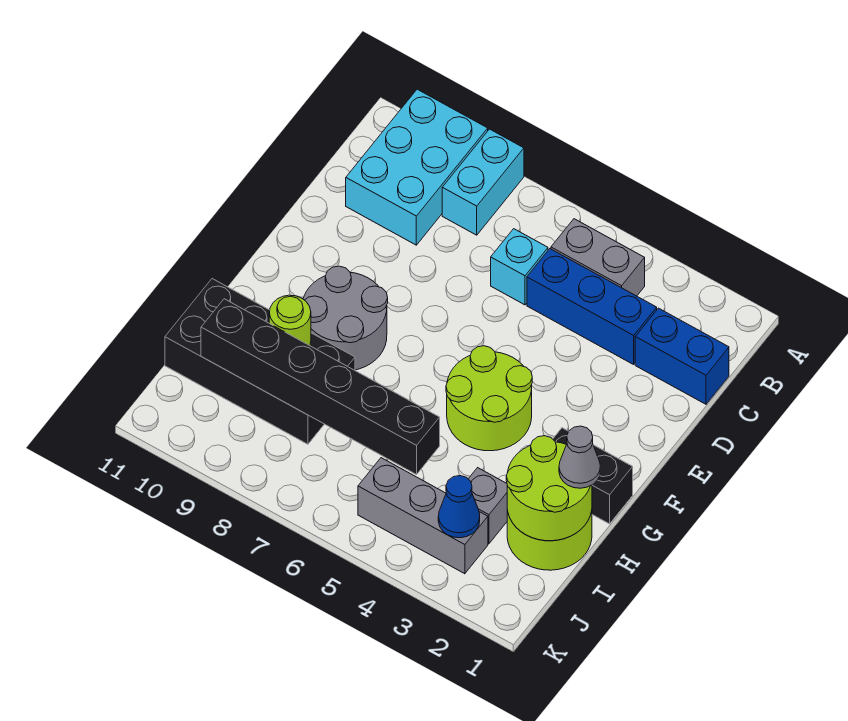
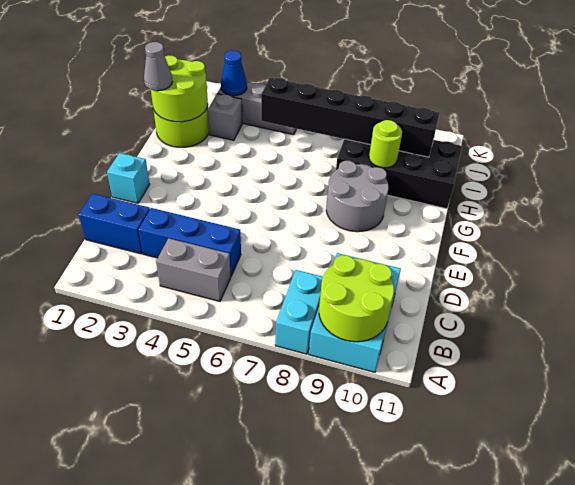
cyan brick C6 level 1 -> cyan brick E1 level 1
lime round brick F4:G5 level 1 -> lime round brick A9:B10 level 2
black brick G1:G2 level 1 -> none

